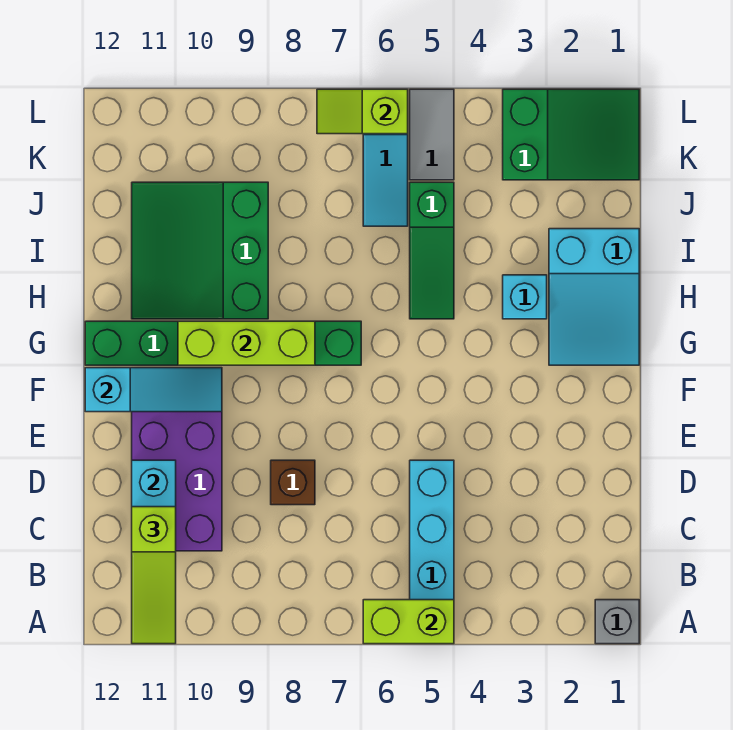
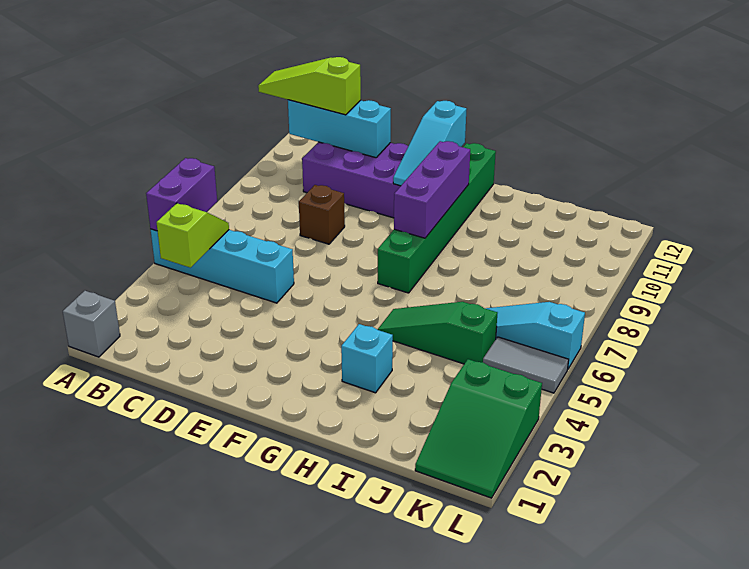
lime brick A5:A6 level 2 -> purple brick A5:A6 level 2
cyan slope G1:I2 level 1 top I -> none
lime brick G8:G10 level 2 -> purple brick G8:G10 level 2
green slope H9:J11 level 1 top 9 -> none
lime slope L6:L7 level 2 top 6 -> lime slope B4:B5 level 2 top 4

